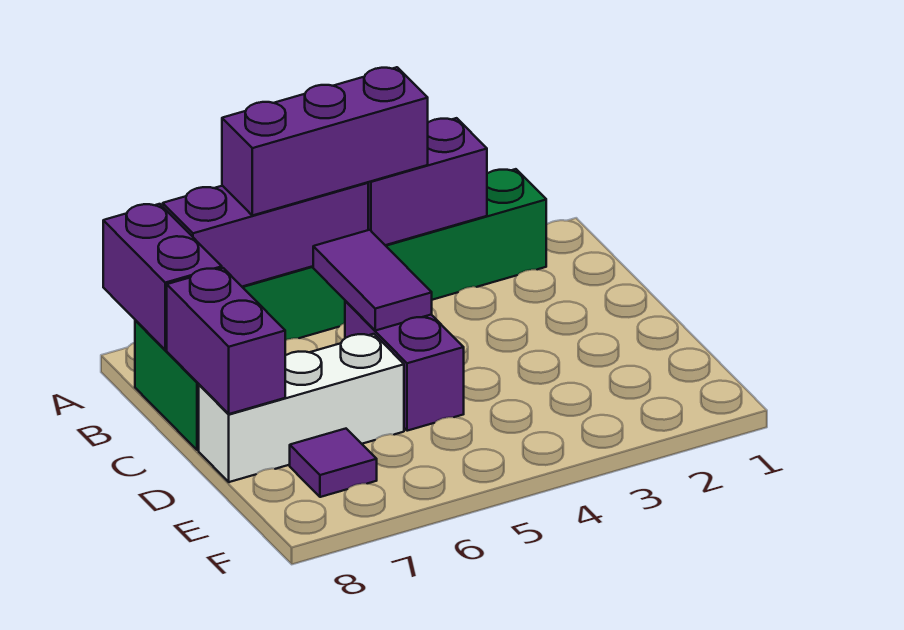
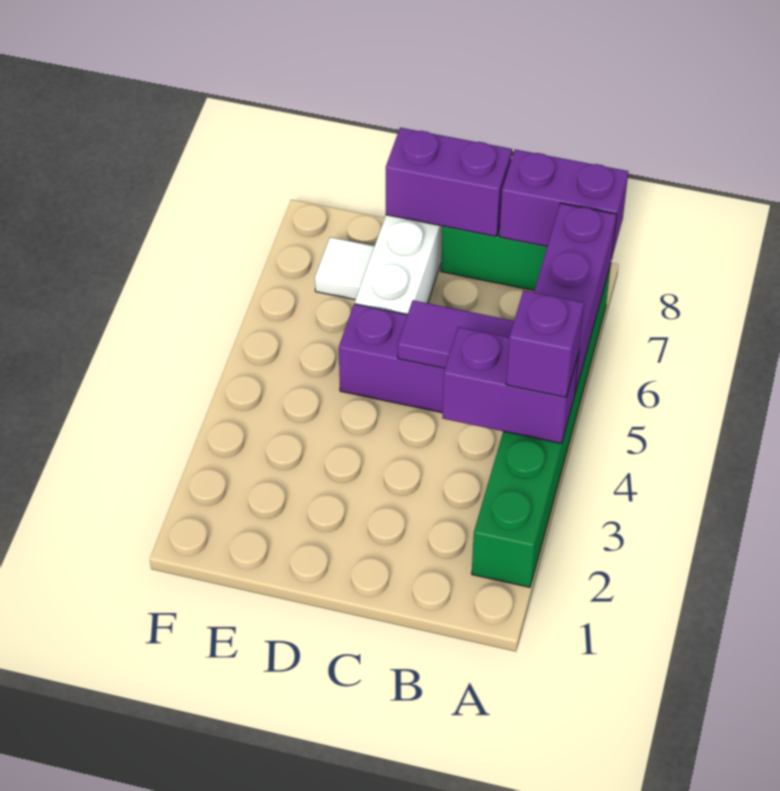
purple brick A3:A4 level 2 -> purple brick A4:B4 level 2
purple brick A4:A6 level 3 -> purple brick A4 level 3
purple tile E7 level 1 -> white tile E7 level 1

